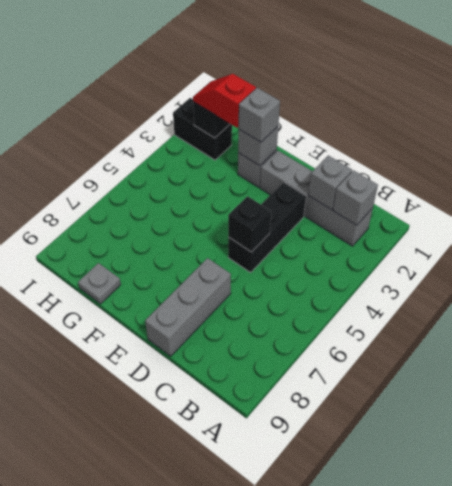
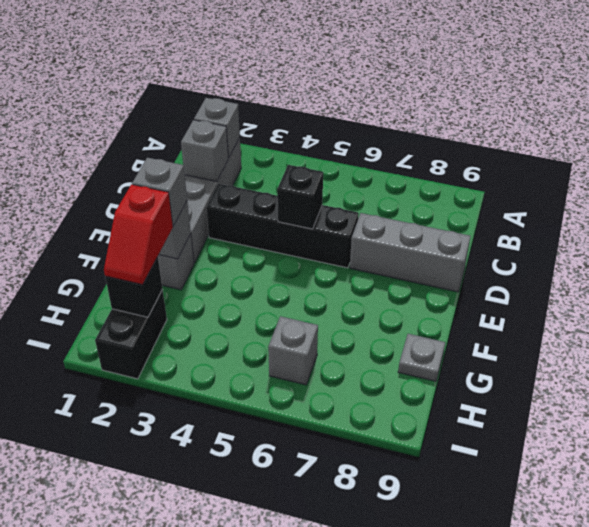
black brick D3:D5 level 1 -> black brick D3:D6 level 1
none -> grey brick H6 level 1

